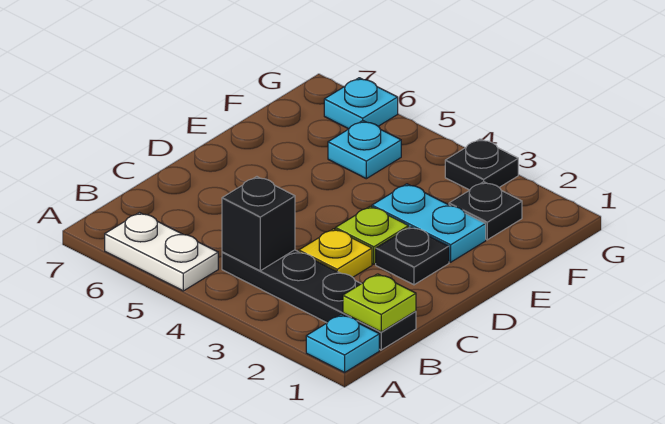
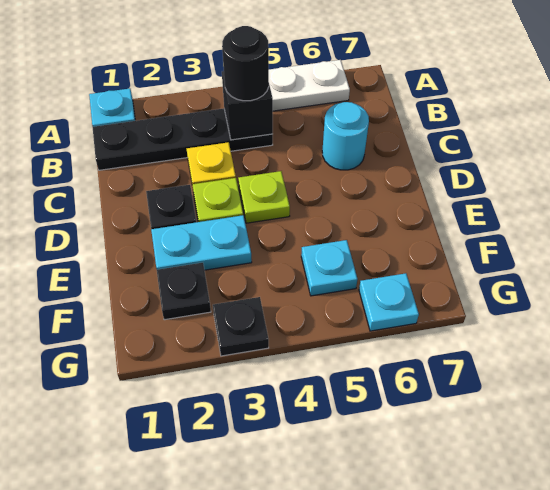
lime plate B1 level 2 -> lime plate D4 level 1
none -> black round brick B4 level 3
none -> cyan round brick C6 level 1

